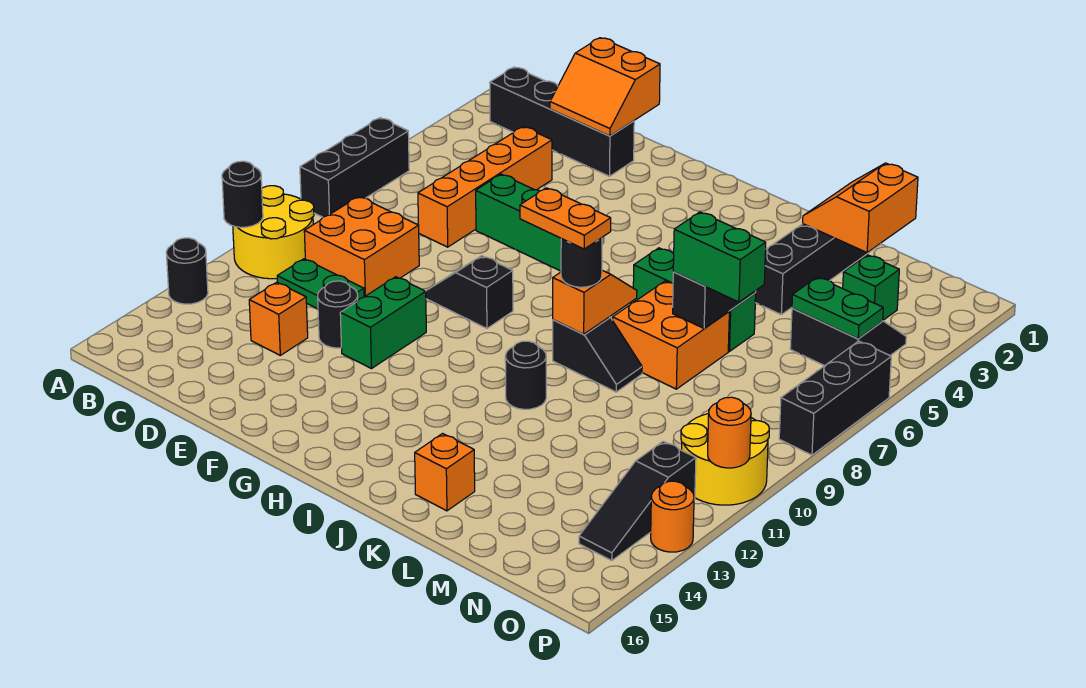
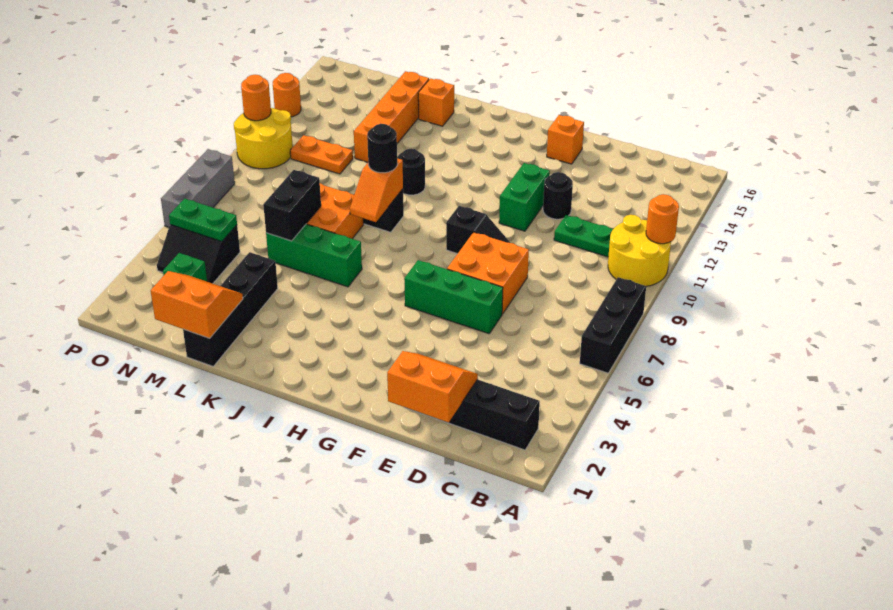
black round brick A11 level 2 -> orange round brick A11 level 2
black round brick A13 level 1 -> none
orange brick C9:D10 level 1 -> orange brick E7:F8 level 1
orange brick D4:D7 level 1 -> orange brick L12:L15 level 1
orange brick D13 level 1 -> orange brick F15 level 1
orange plate I9:J9 level 4 -> orange plate M11:N11 level 1
orange slope L1:M2 level 2 top M -> orange slope L1:M2 level 2 top 1
green brick L7:M7 level 3 -> none
black slope O12:O14 level 1 top 12 -> none
black brick P6:P8 level 1 -> grey brick P6:P8 level 1

